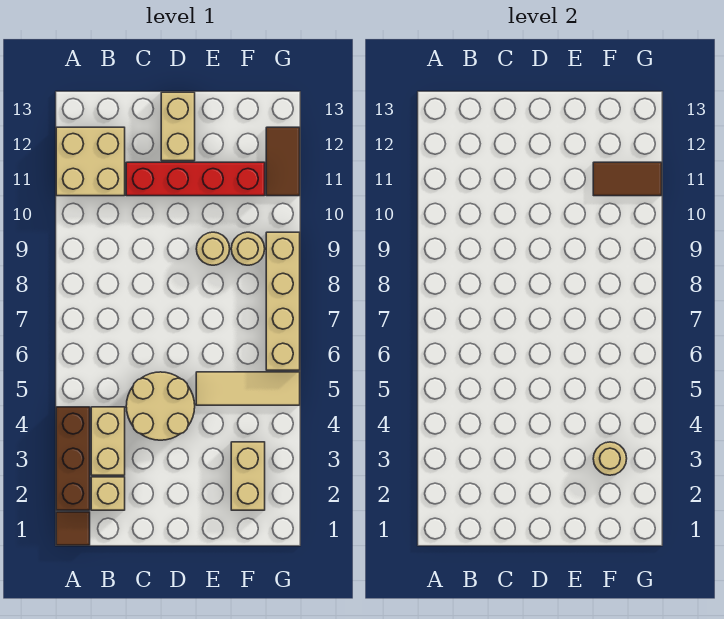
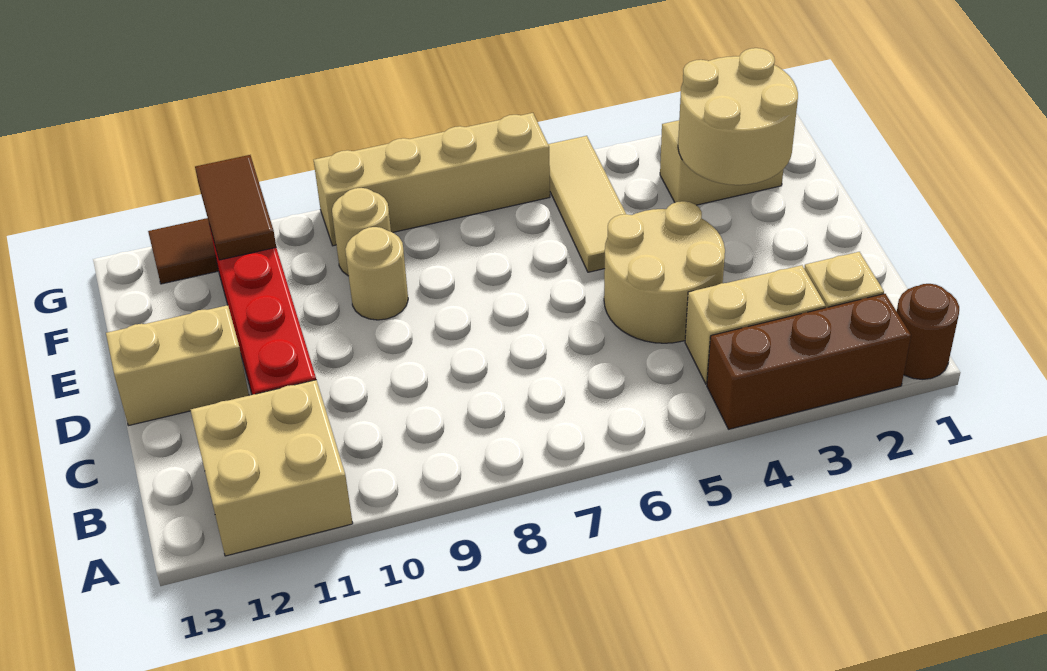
brown tile A1 level 1 -> brown round brick A1 level 1
tan round brick F3 level 2 -> tan round brick E2:F3 level 2

